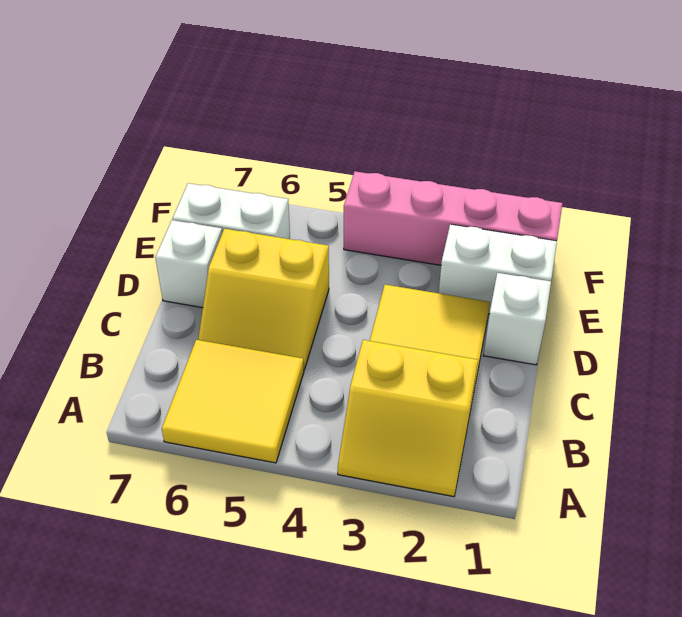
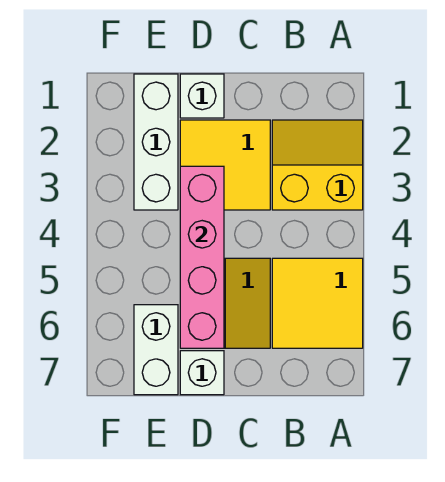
yellow slope A2:B3 level 1 top B -> yellow slope A2:B3 level 1 top 3
white brick E1:E2 level 1 -> white brick E1:E3 level 1
pink brick F1:F4 level 1 -> pink brick D3:D6 level 2

